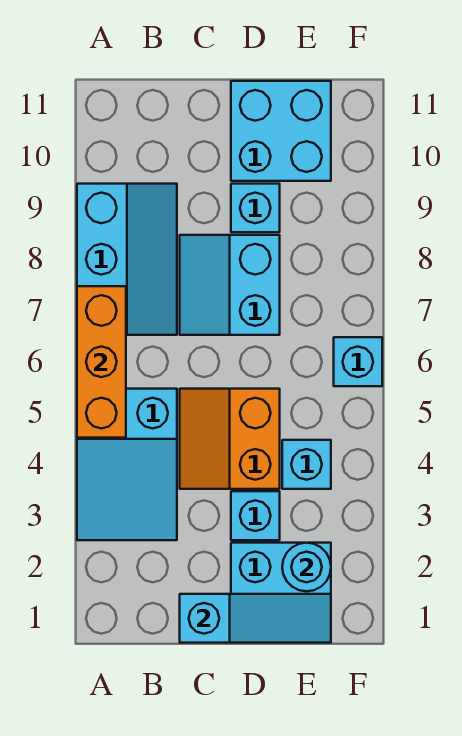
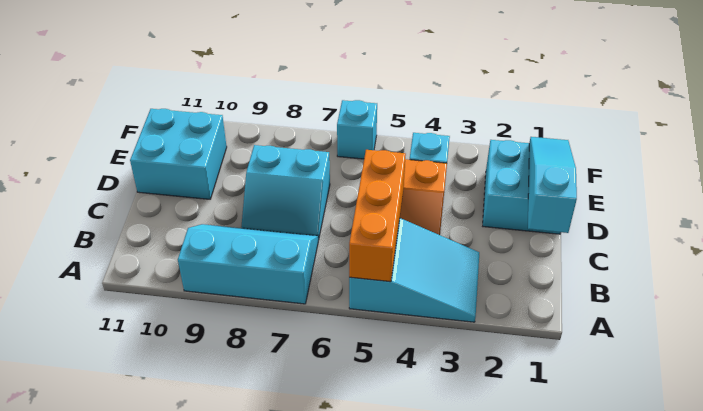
orange brick A5:A7 level 2 -> orange brick A5:C5 level 2
cyan brick D3 level 1 -> none
cyan brick D9 level 1 -> none
cyan round brick E2 level 2 -> none

